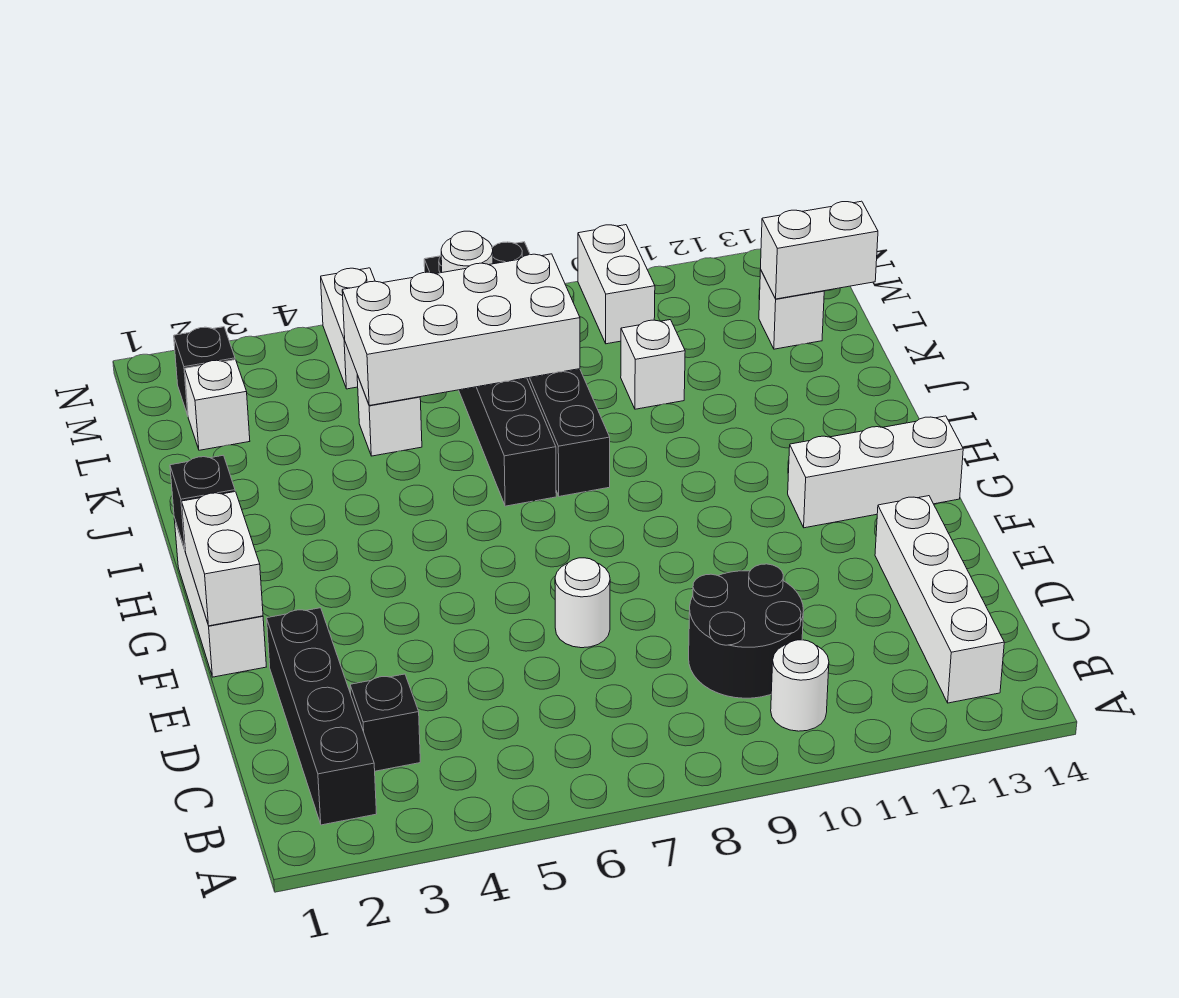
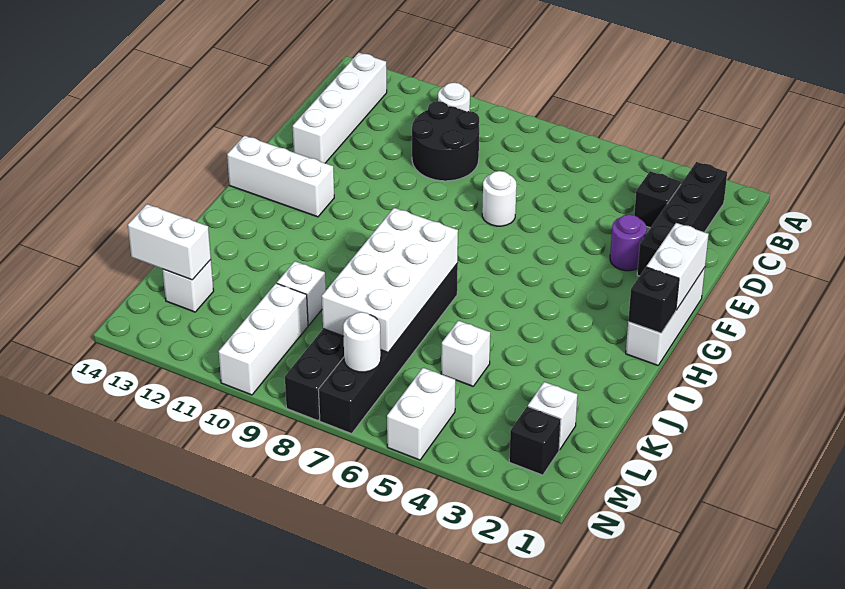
none -> purple round brick E3 level 1
white brick K5:L8 level 2 -> white brick I7:L8 level 2
white brick M10:N10 level 1 -> white brick L10:N10 level 1

